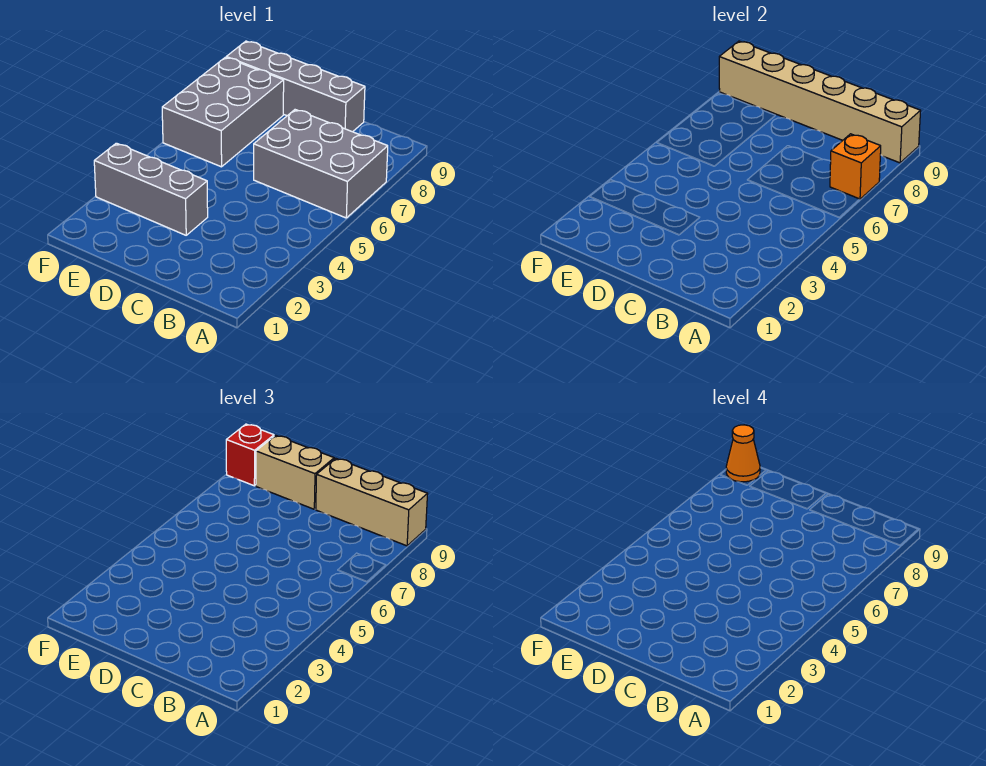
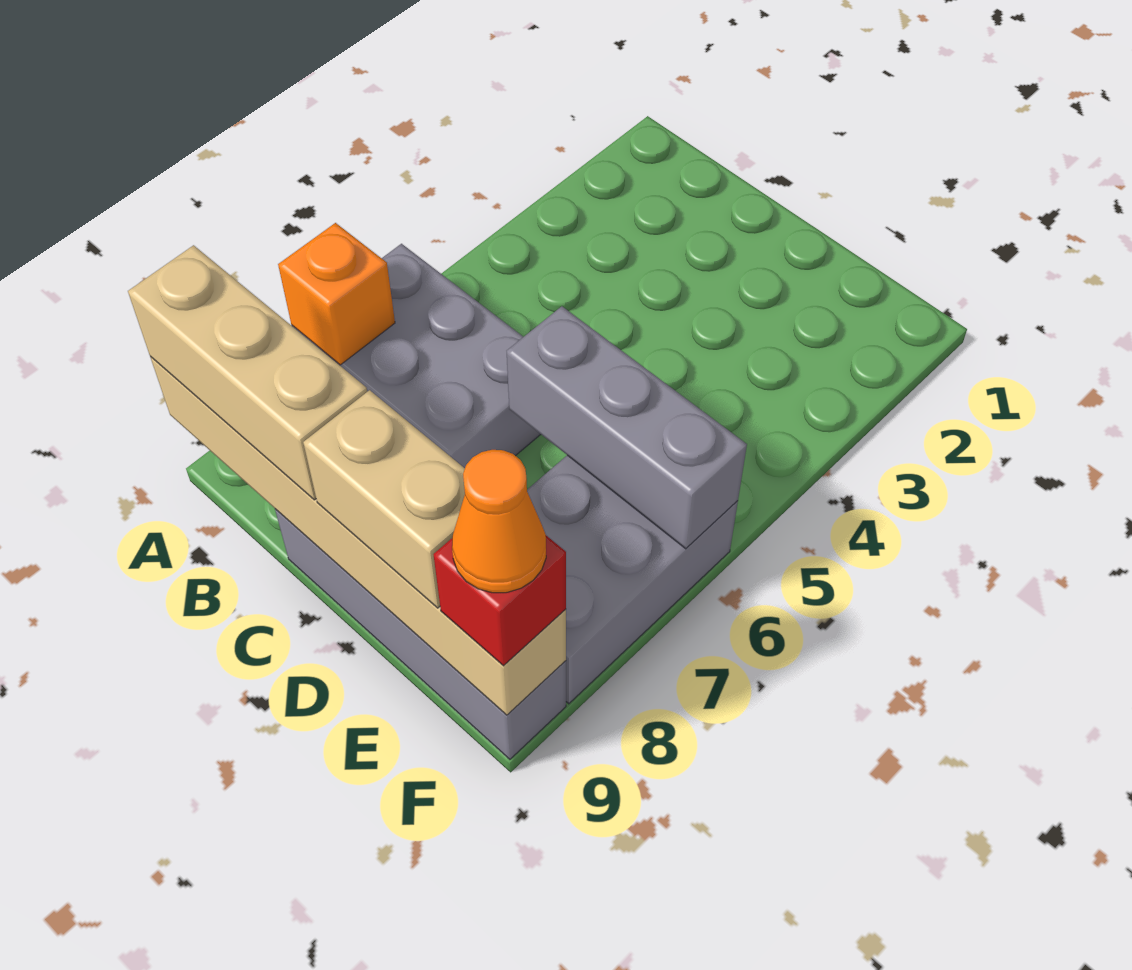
grey brick D3:F3 level 1 -> grey brick D6:F6 level 2

